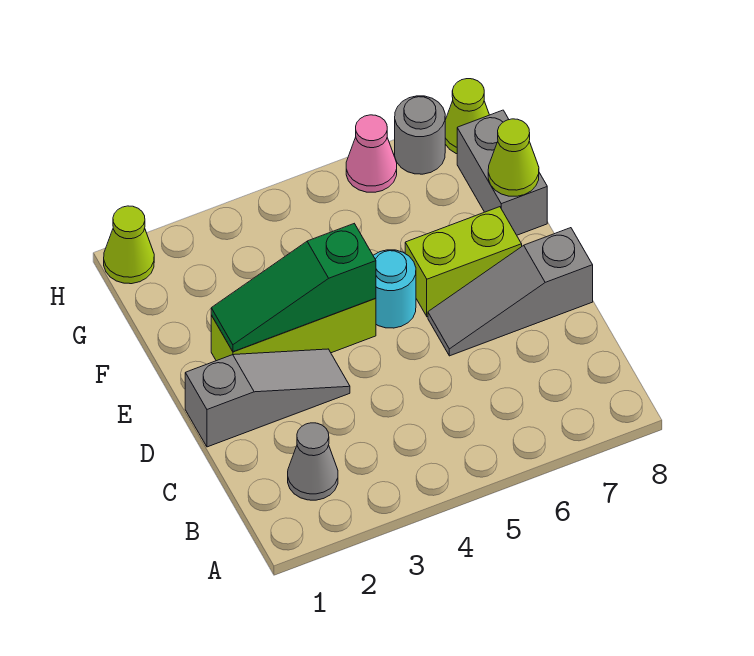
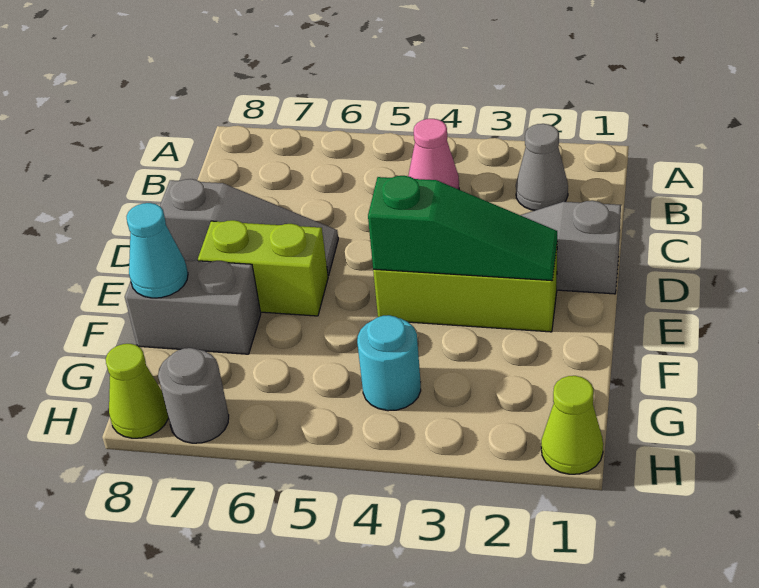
cyan round brick E5 level 1 -> cyan round brick G4 level 1
grey brick F8:G8 level 1 -> grey brick F7:F8 level 1
lime cone F8 level 2 -> cyan cone F8 level 2
pink cone H6 level 1 -> pink cone B4 level 1

